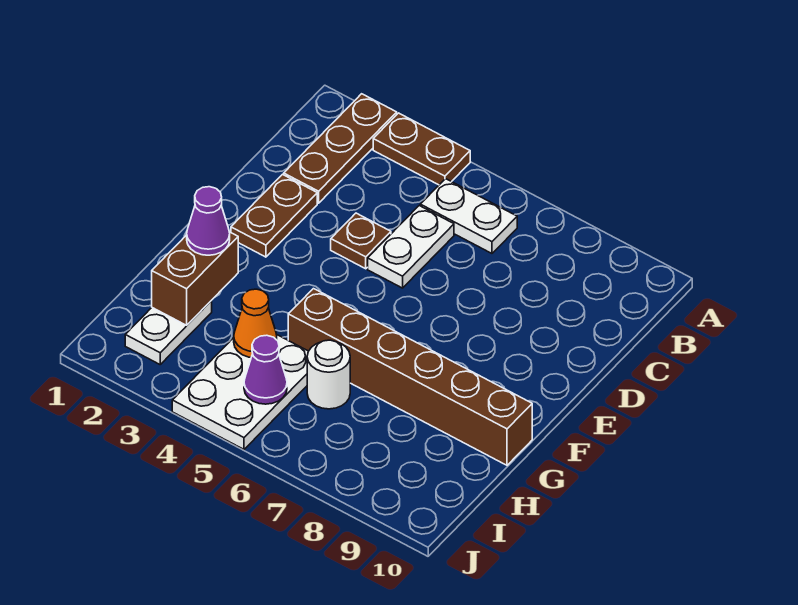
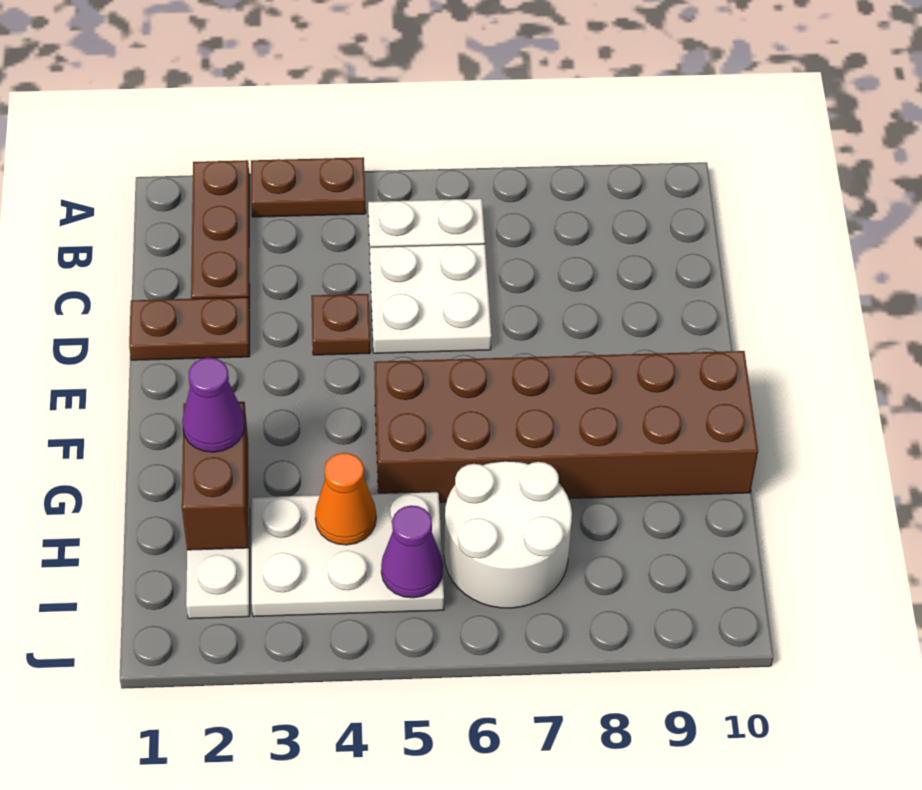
white plate C5:D5 level 1 -> white plate C5:D6 level 1
brown plate D2:E2 level 1 -> brown plate D1:D2 level 1
brown brick G5:G10 level 1 -> brown brick F5:G10 level 1
white plate H4:J5 level 1 -> white plate H3:I5 level 1
white round brick H6 level 1 -> white round brick H6:I7 level 1

